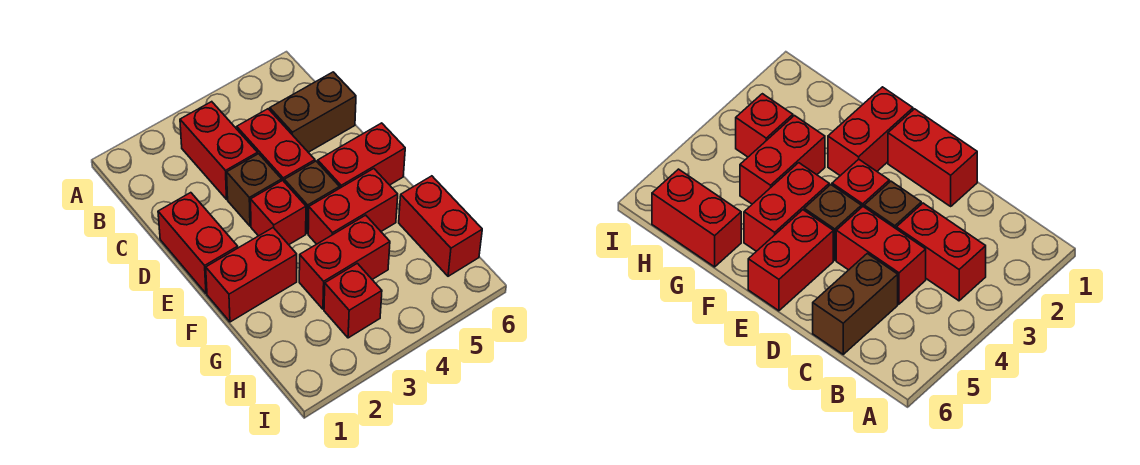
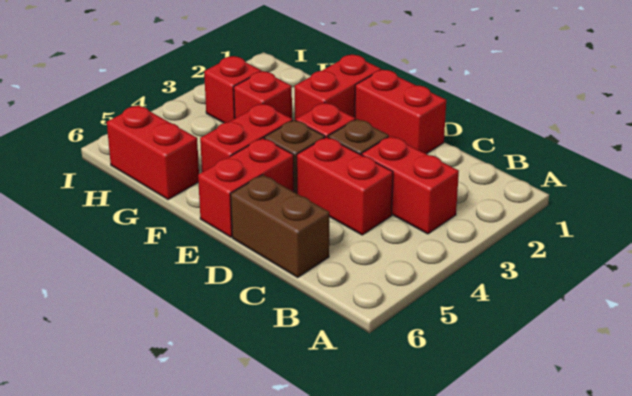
brown brick C5:C6 level 1 -> brown brick C6:D6 level 1
red brick G3:G4 level 1 -> red brick G3 level 1

